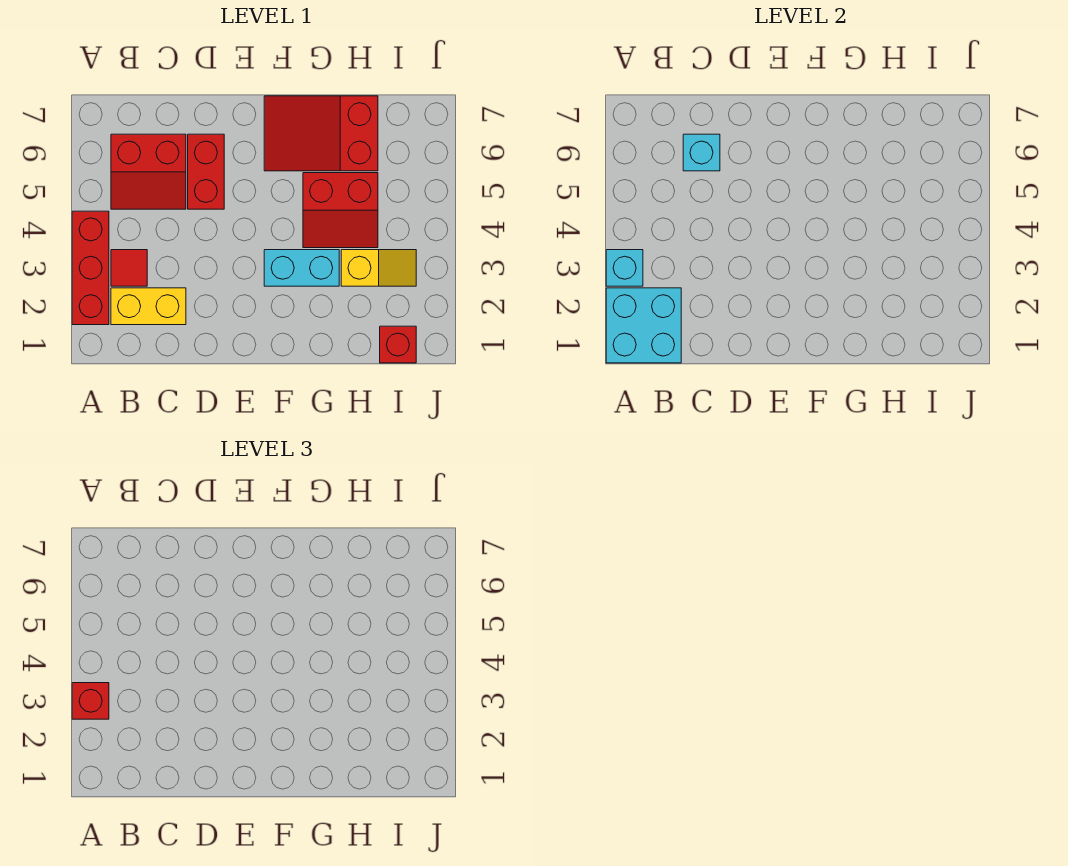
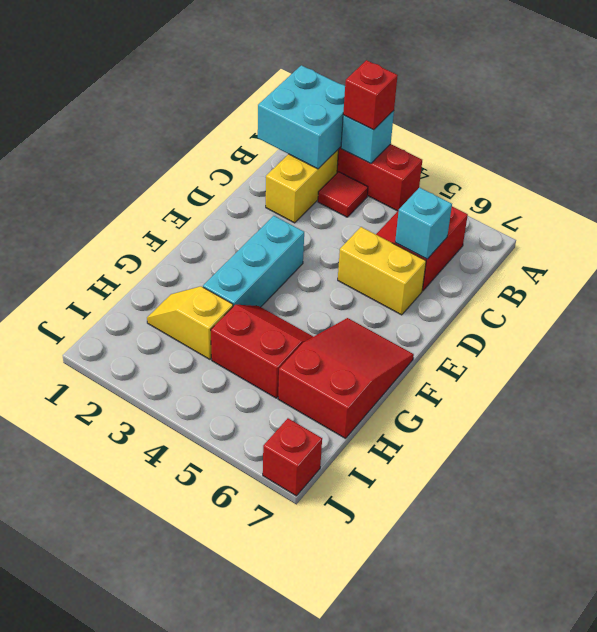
red brick D5:D6 level 1 -> yellow brick D5:D6 level 1
cyan brick F3:G3 level 1 -> cyan brick E3:G3 level 1
red slope G4:H5 level 1 top 5 -> red slope G4:H5 level 1 top H
yellow slope H3:I3 level 1 top H -> yellow slope H2:H3 level 1 top 3
red brick I1 level 1 -> red brick J7 level 1

